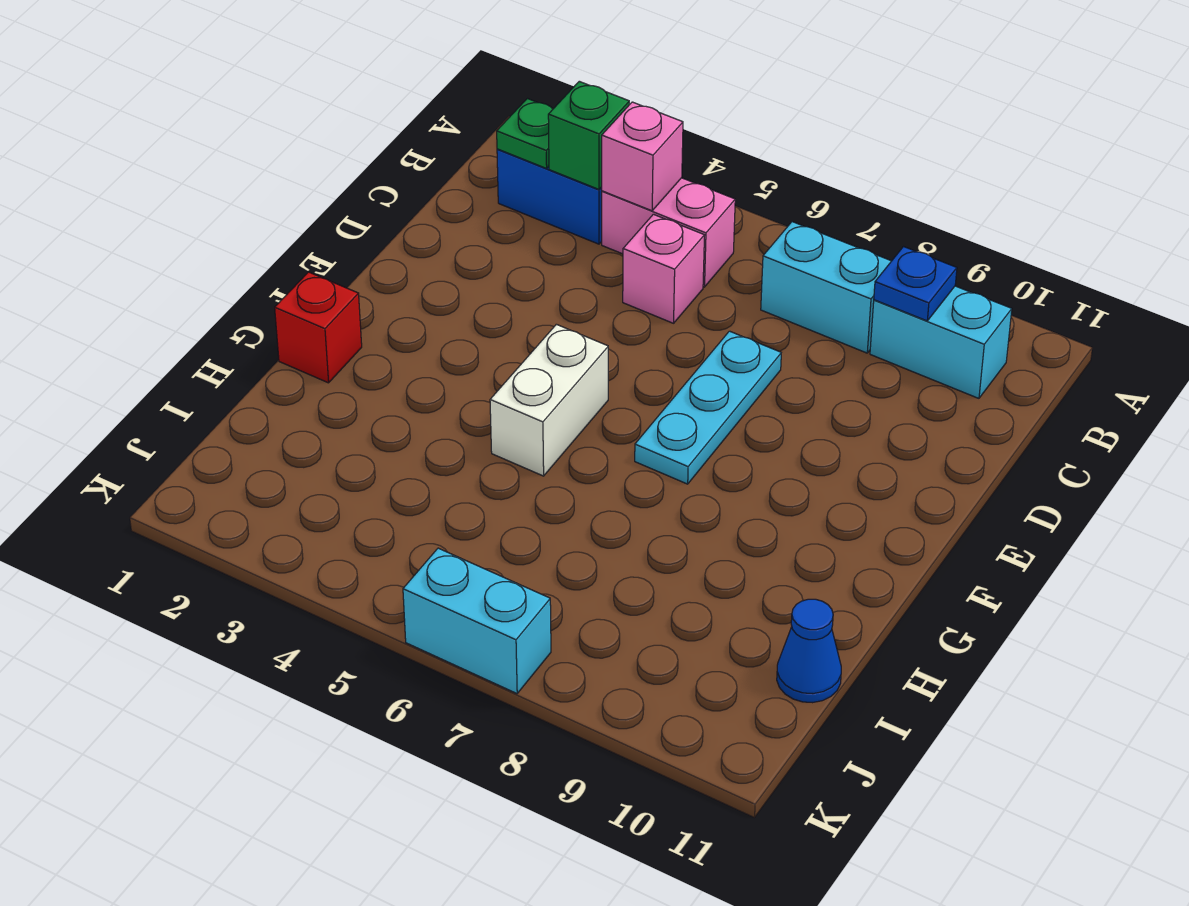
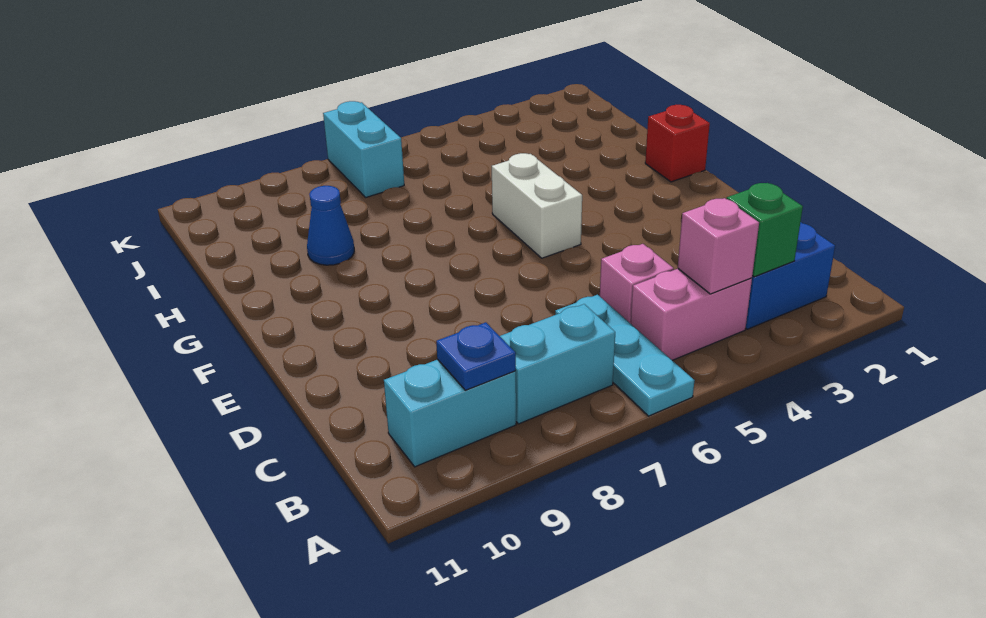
green plate B2 level 2 -> none
cyan plate D7:F7 level 1 -> cyan plate A6:C6 level 1
blue cone I11 level 1 -> blue cone H9 level 1
cyan brick K6:K7 level 1 -> cyan brick J7:K7 level 1

